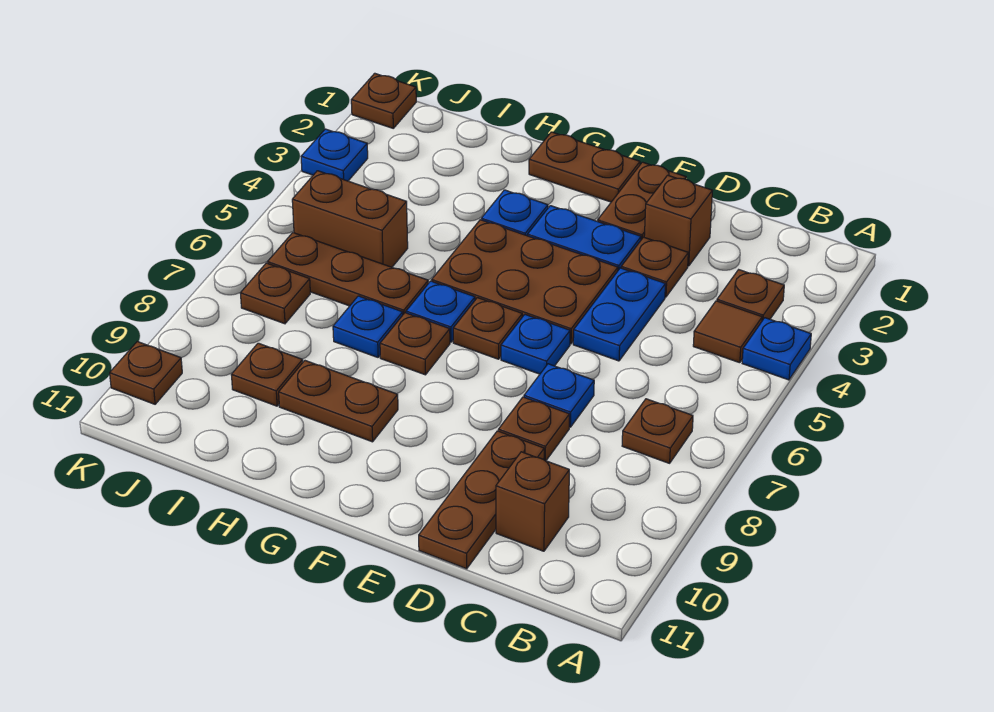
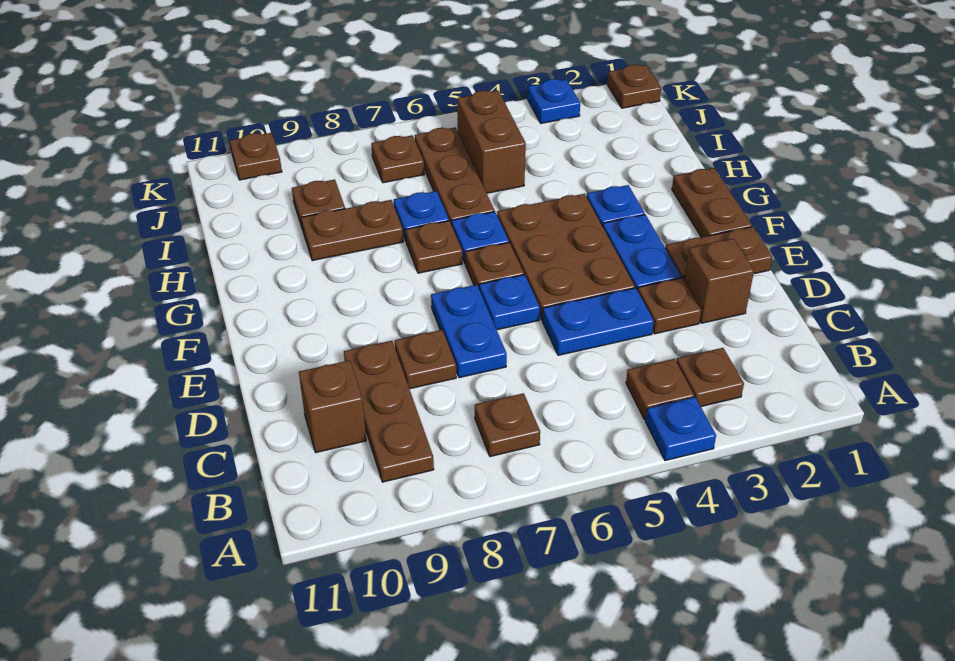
brown tile B4 level 1 -> brown plate B4 level 1
blue plate D7 level 1 -> blue plate D7:E7 level 1
brown plate D9:D11 level 1 -> brown plate B9:D9 level 1
brown plate G9:H9 level 1 -> brown plate H8:H9 level 1

